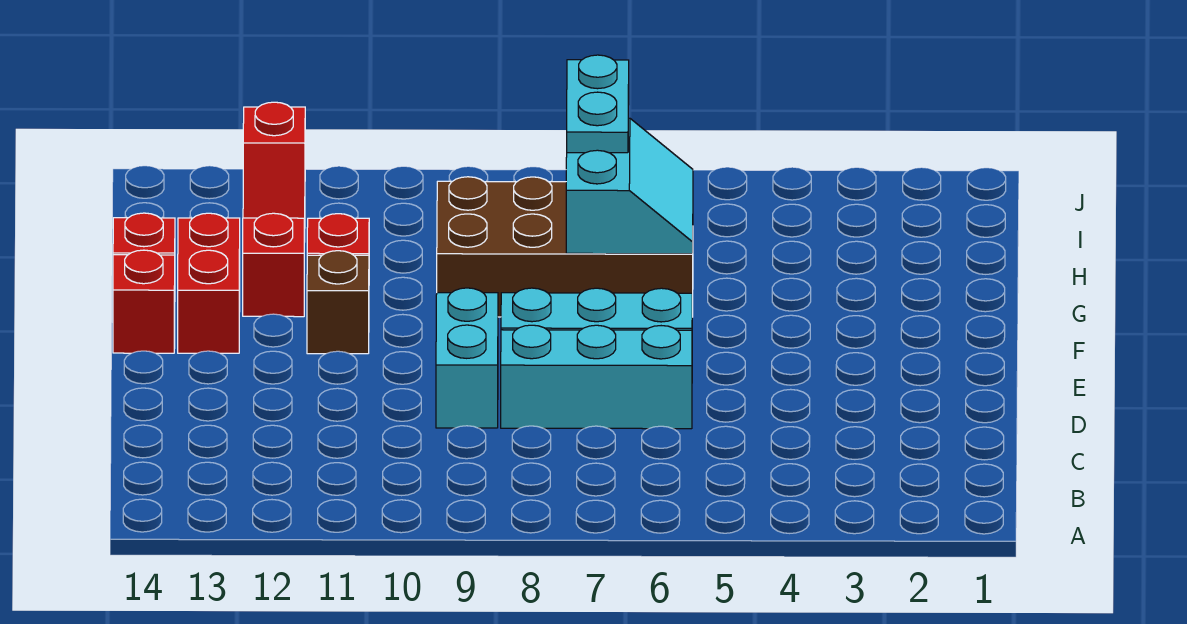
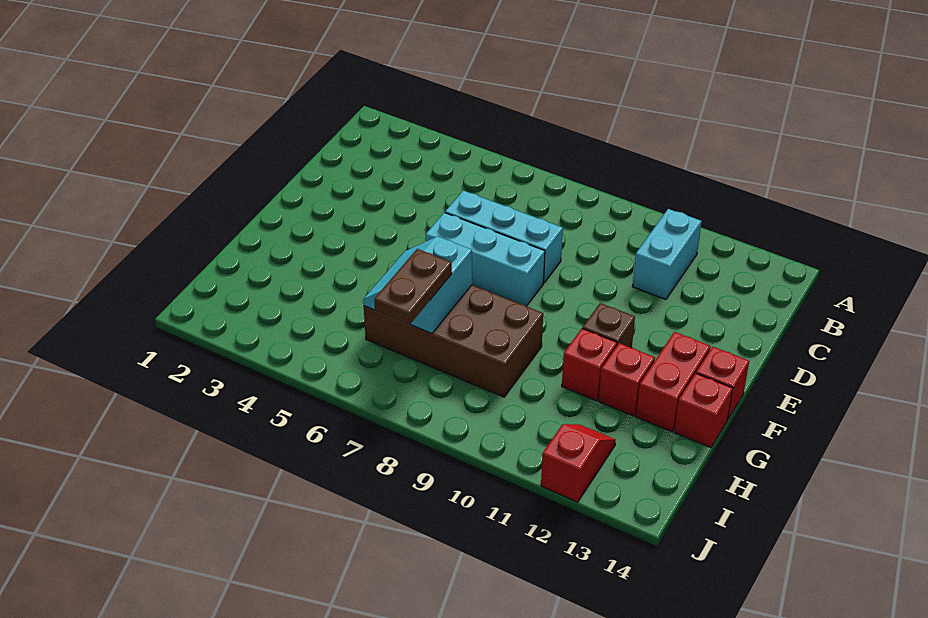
cyan brick D9:E9 level 1 -> cyan brick B11:C11 level 1
cyan plate H7:I7 level 3 -> brown plate H7:I7 level 3

